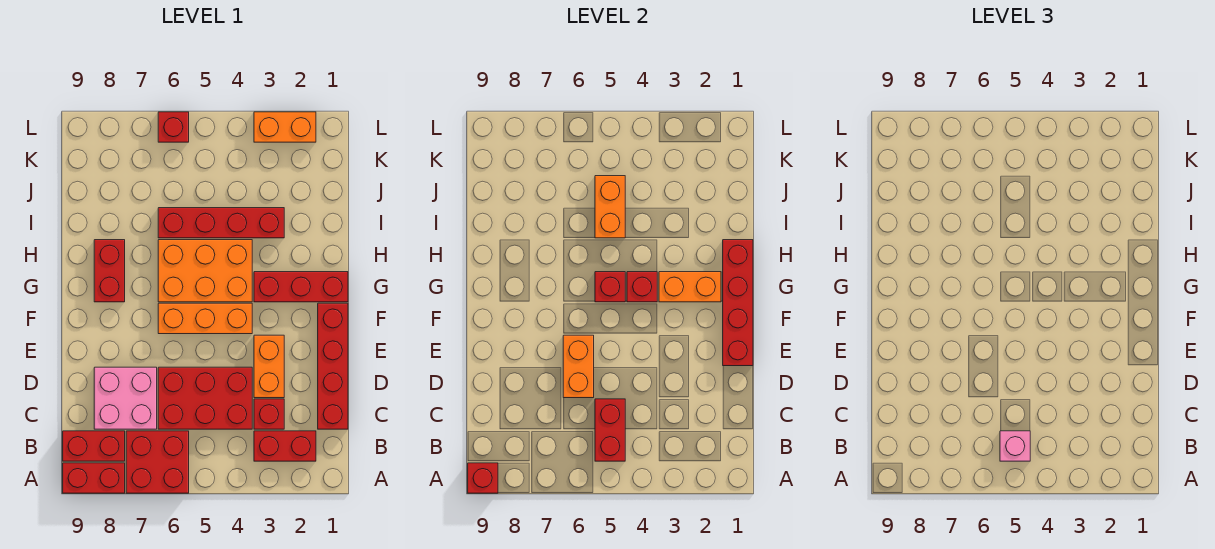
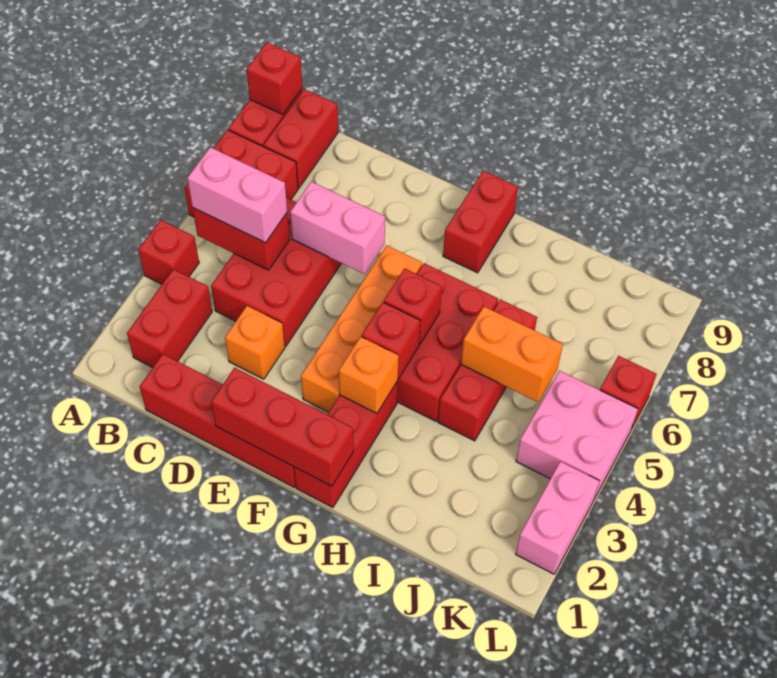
pink brick B5 level 3 -> pink brick B5:C5 level 3
red brick C3 level 1 -> red brick A4 level 1
pink brick C7:D8 level 1 -> pink brick K4:L5 level 1
orange brick D3:E3 level 1 -> orange brick D3 level 1
orange brick D6:E6 level 2 -> pink brick D6:E6 level 2
red brick E1:H1 level 2 -> red brick E1:G1 level 2
orange brick F4:F6 level 1 -> orange brick F3:F6 level 1
orange brick G2:G3 level 2 -> orange brick G3 level 2
orange brick G4:H6 level 1 -> red brick G4:H6 level 1
red brick G8:H8 level 1 -> red brick G8:G9 level 1
red brick I3:I6 level 1 -> red brick I4:I6 level 1
orange brick L2:L3 level 1 -> pink brick L2:L3 level 1

